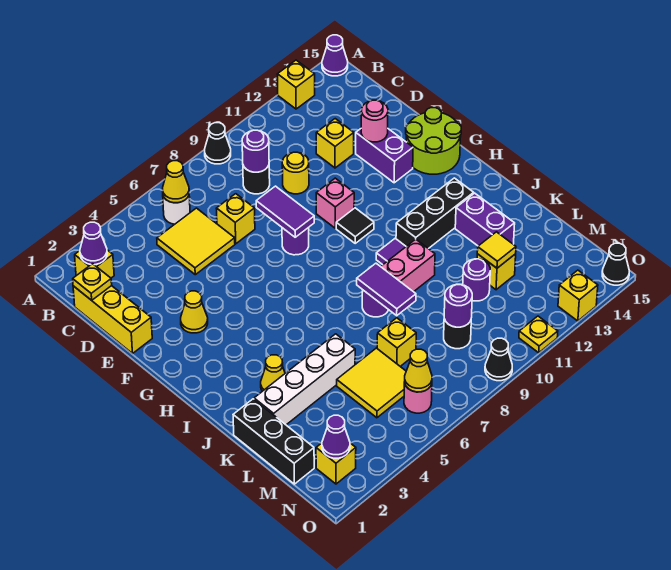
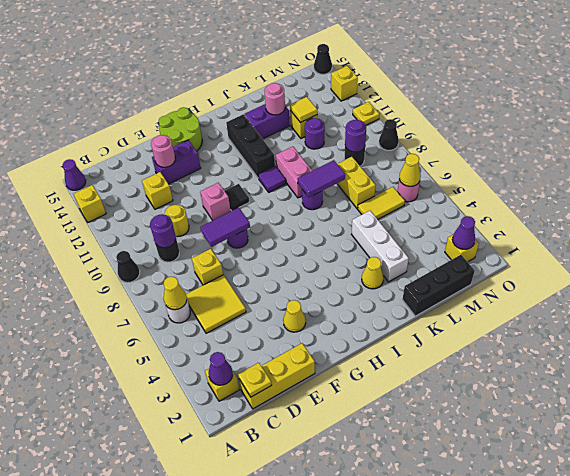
white brick K2:K5 level 1 -> white brick K3:K5 level 1
none -> pink round brick K13 level 2
yellow tile L5:M6 level 1 -> yellow tile L6:M6 level 1
yellow brick L7 level 1 -> yellow brick L7:L8 level 1

